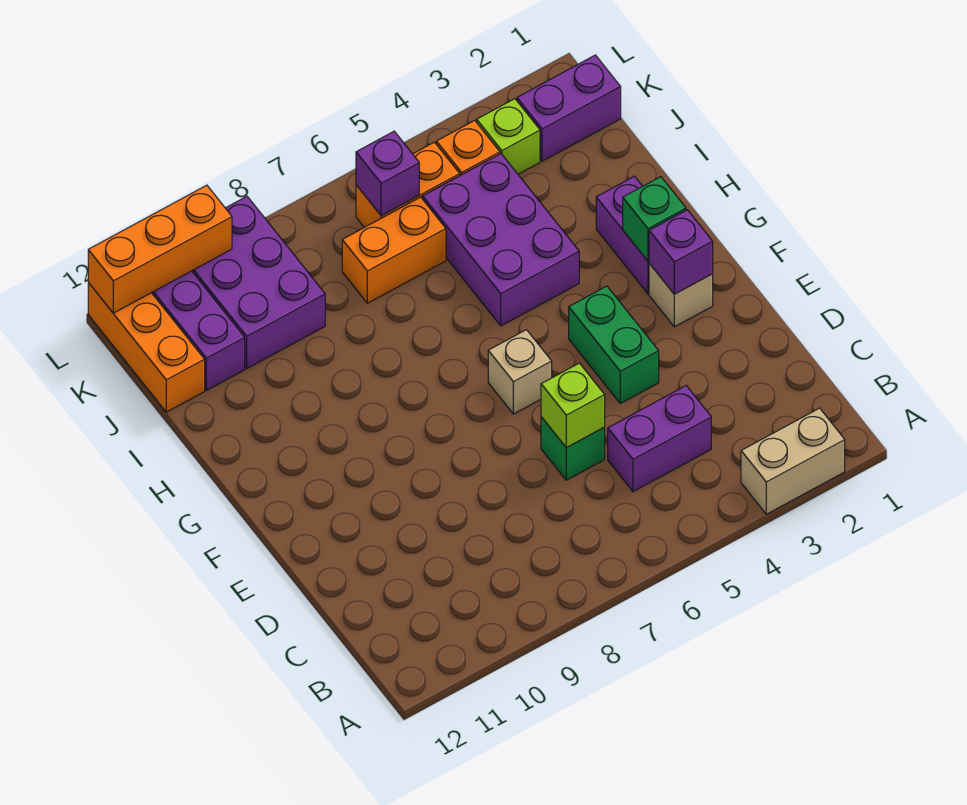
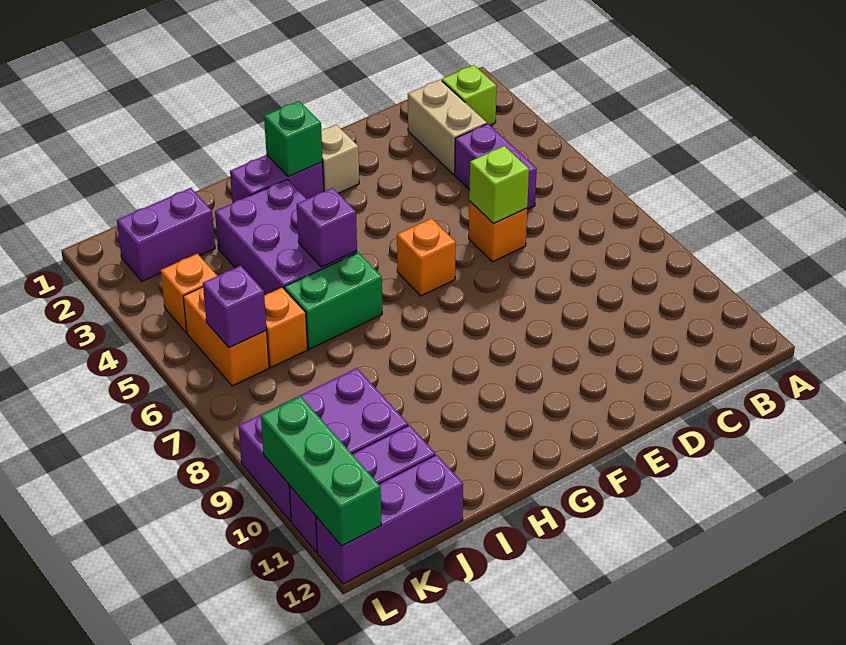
tan brick A2:A3 level 1 -> tan brick C2:C3 level 1
green brick D6 level 1 -> orange brick D6 level 1
green brick E4:F4 level 1 -> green brick H6:I6 level 1
purple brick F2 level 2 -> purple brick H5 level 2
tan brick F6 level 1 -> orange brick F6 level 1
purple brick H4:J5 level 1 -> purple brick H3:I5 level 1
orange brick J6:J7 level 1 -> orange brick J6 level 1
orange brick J12:L12 level 1 -> purple brick J12:L12 level 1
purple brick K1:K2 level 1 -> purple brick J2:K2 level 1
lime brick K3 level 1 -> lime brick B2 level 1
orange brick L10:L12 level 2 -> green brick L10:L12 level 2

